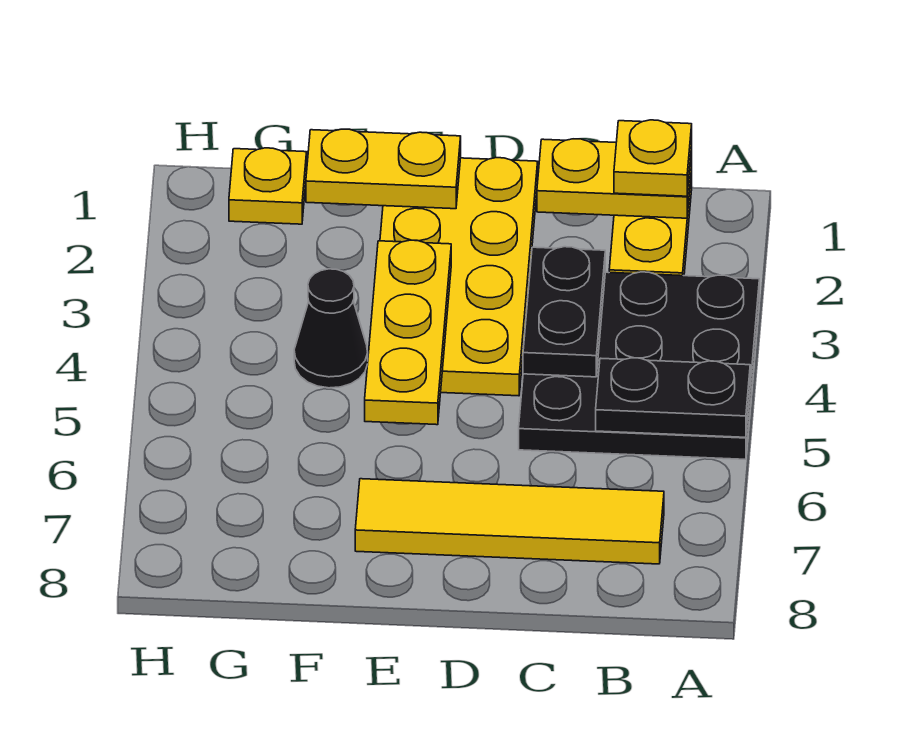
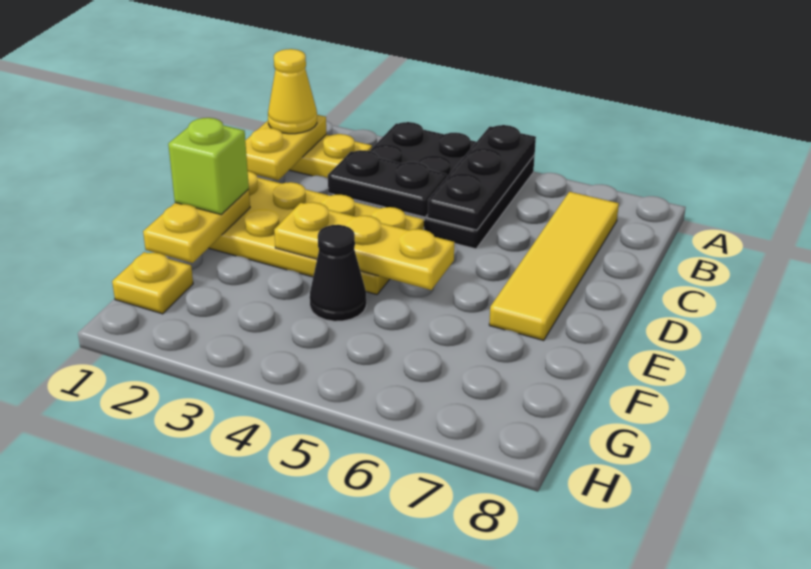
black plate A5:B5 level 2 -> black plate A5:C5 level 2
yellow plate B1 level 3 -> yellow cone B1 level 3
none -> lime brick E1 level 3

